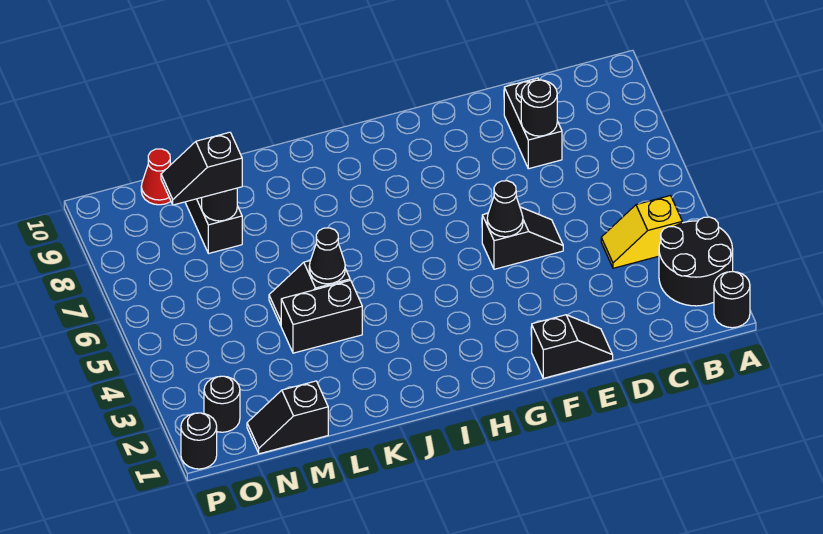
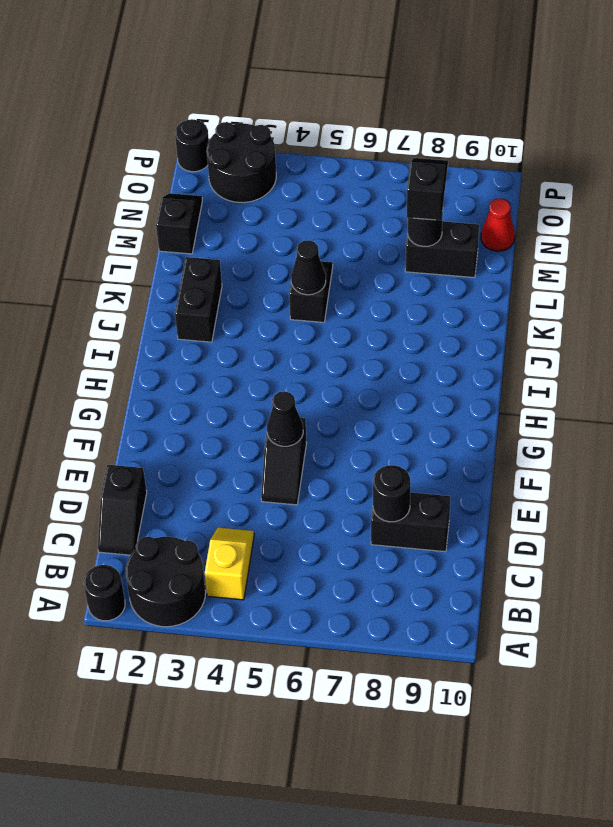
black slope E1:F1 level 1 top F -> black slope C1:D1 level 1 top D
black brick K4:L4 level 1 -> black brick J2:K2 level 1
black round brick O2 level 1 -> black round brick O2:P3 level 1

